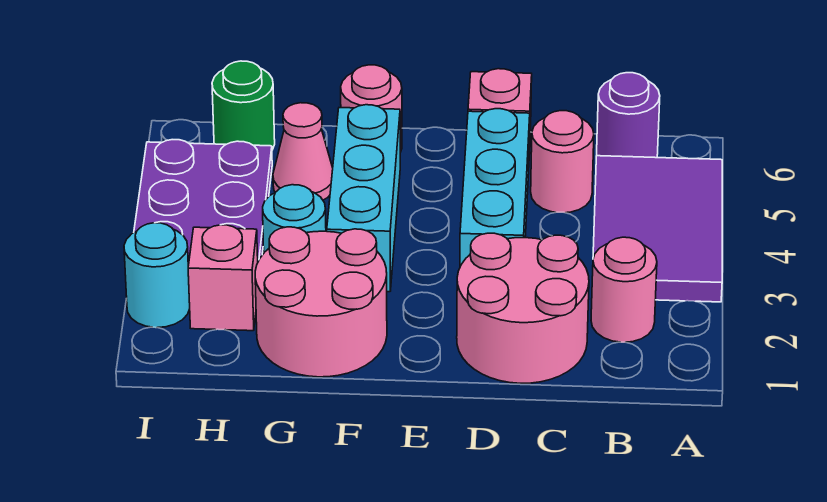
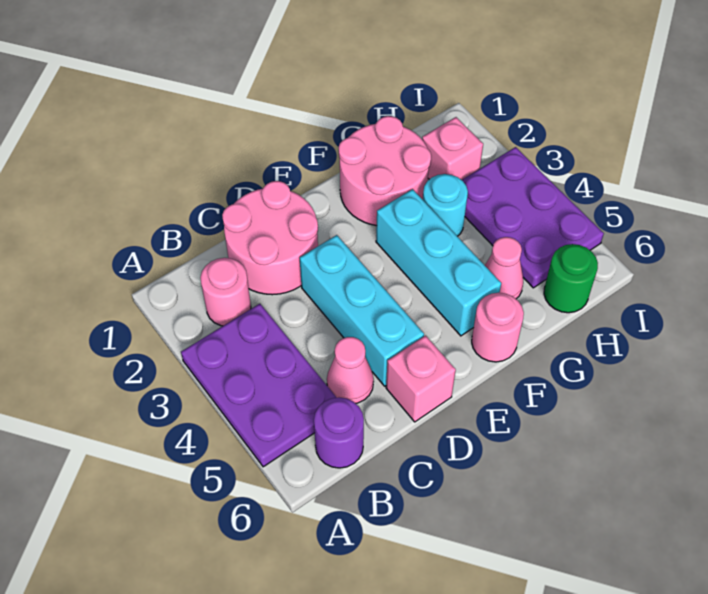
purple tile A3:B5 level 1 -> purple plate A3:B5 level 1
pink round brick C5 level 1 -> pink cone C5 level 1
cyan round brick I2 level 1 -> none

